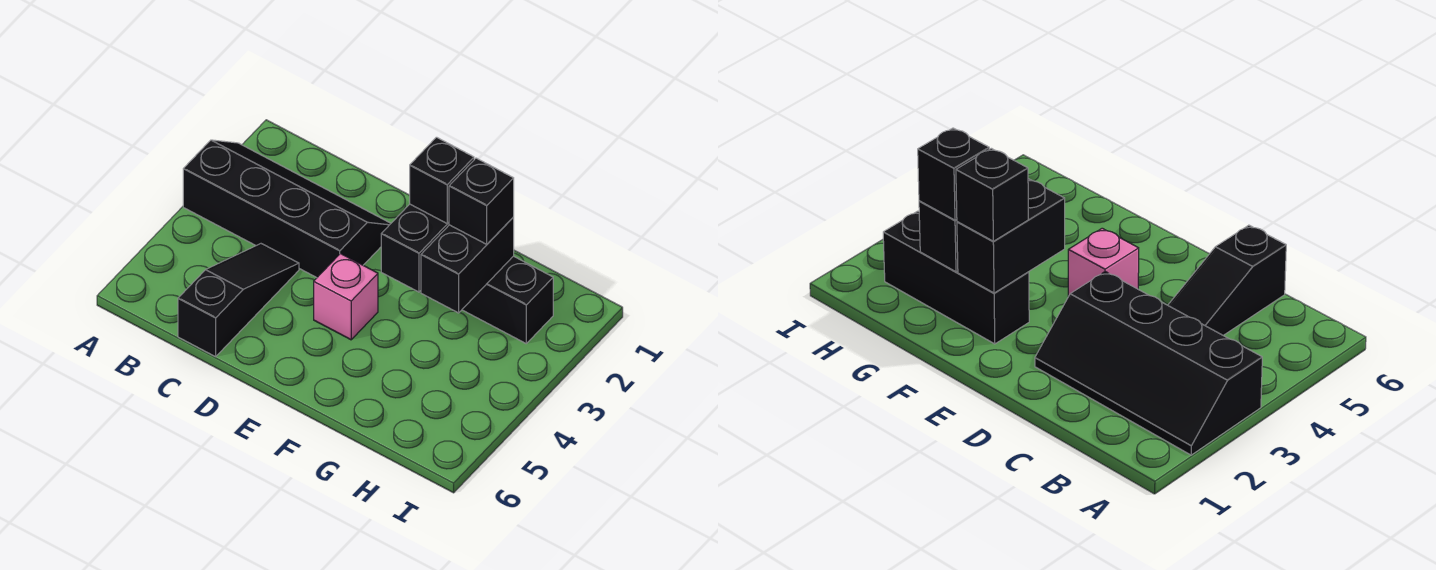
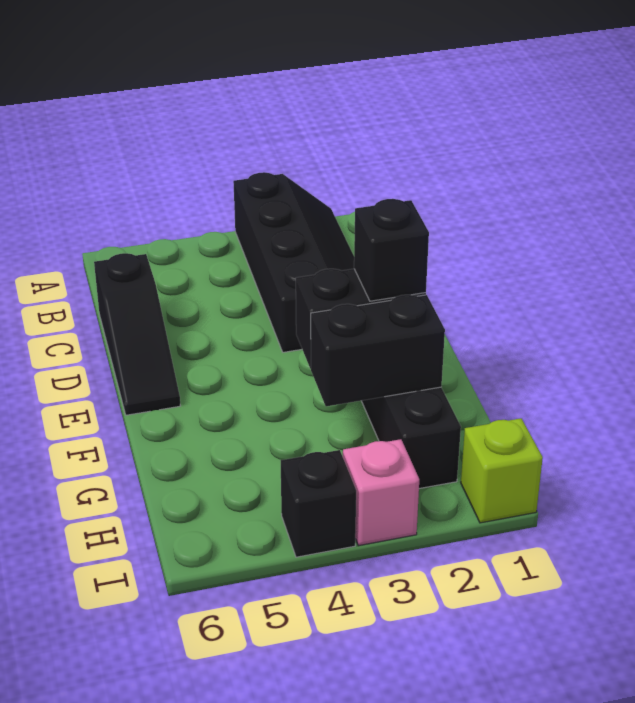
black slope C4:C6 level 1 top 6 -> black slope C6:E6 level 1 top C
pink brick E4 level 1 -> pink brick I3 level 1
black brick G2 level 3 -> black brick I4 level 1
none -> lime brick I1 level 1

